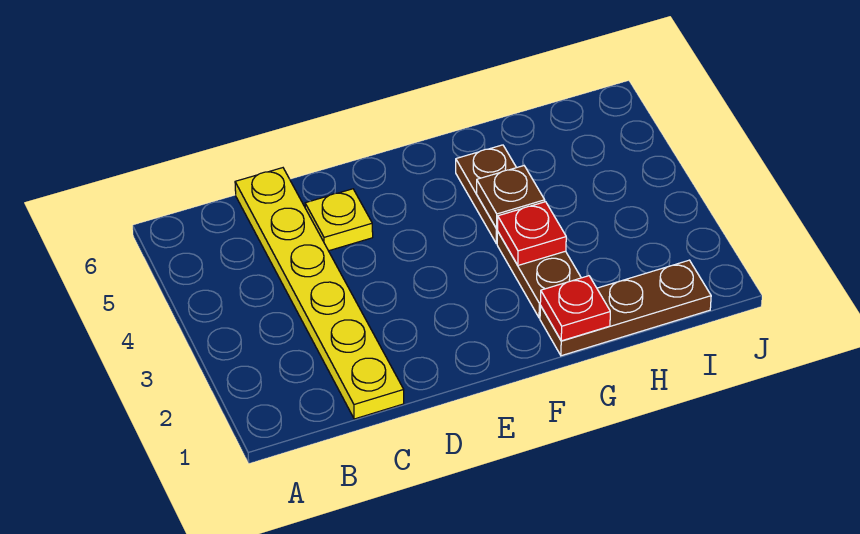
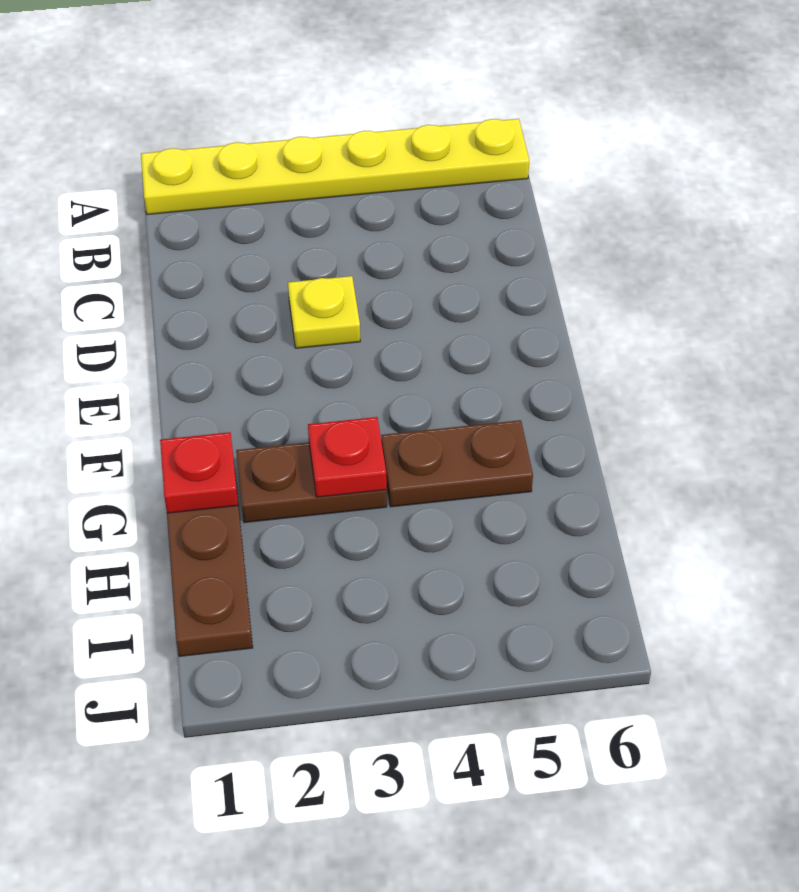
yellow plate C1:C6 level 1 -> yellow plate A1:A6 level 1
yellow plate D5 level 1 -> yellow plate D3 level 1
brown plate G4 level 2 -> none

